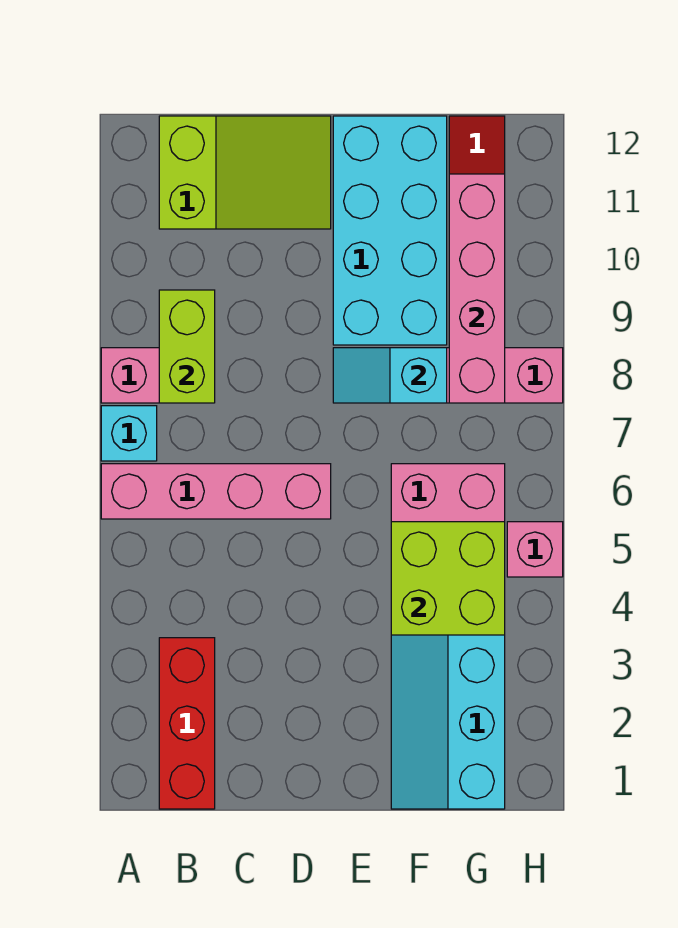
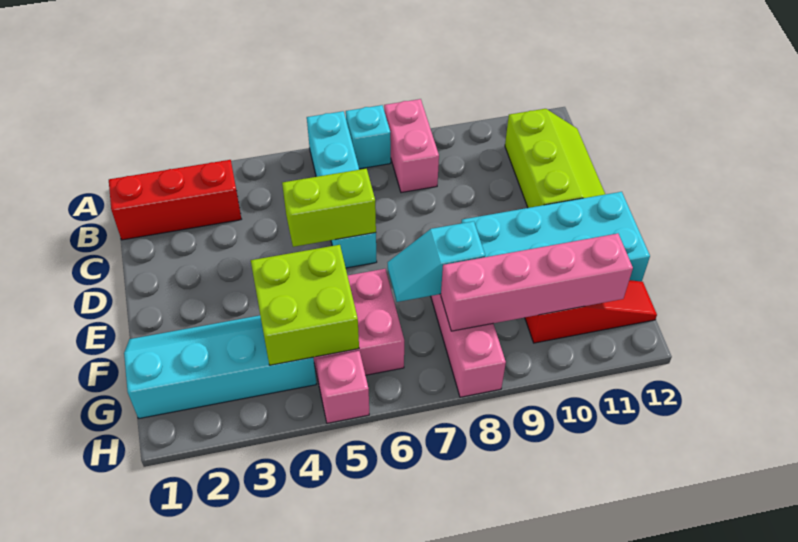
pink brick A6:D6 level 1 -> cyan brick A6:D6 level 1
lime brick B8:B9 level 2 -> lime brick D5:D6 level 2
lime slope B11:D12 level 1 top B -> lime slope B11:D12 level 1 top 11
cyan slope E8:F8 level 2 top F -> cyan slope F7:F8 level 2 top 8

